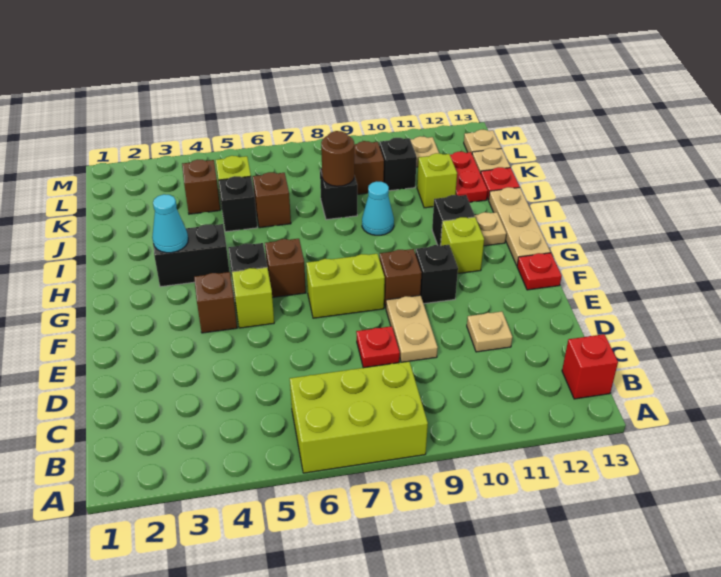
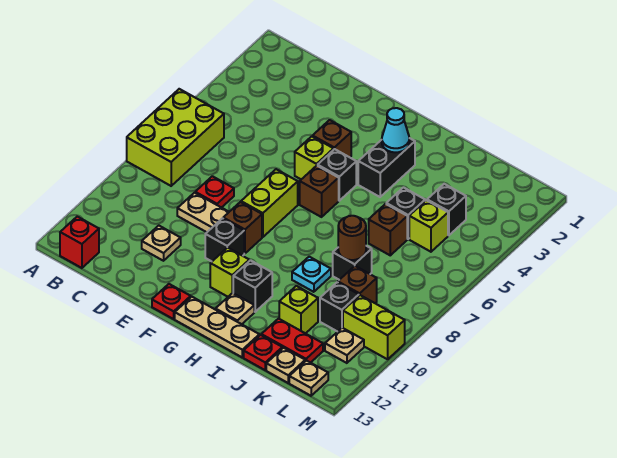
cyan cone I9 level 1 -> cyan plate I9 level 1
brown brick K4 level 1 -> black brick K4 level 1
none -> lime brick L10:M10 level 1

